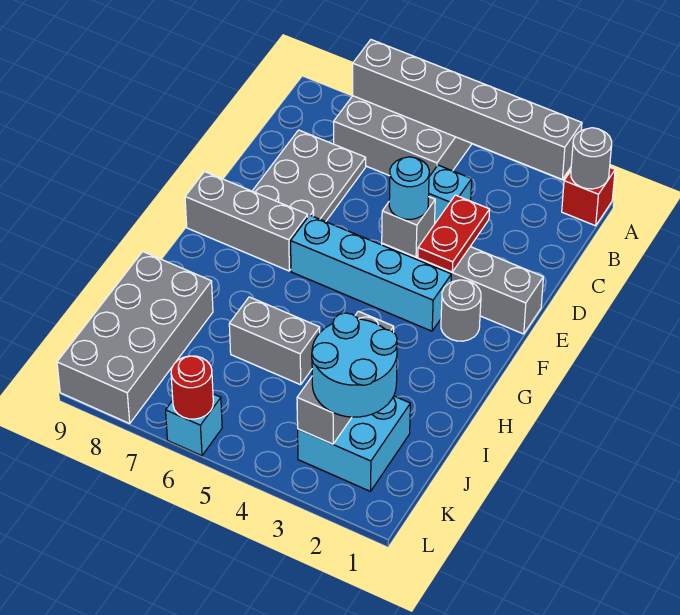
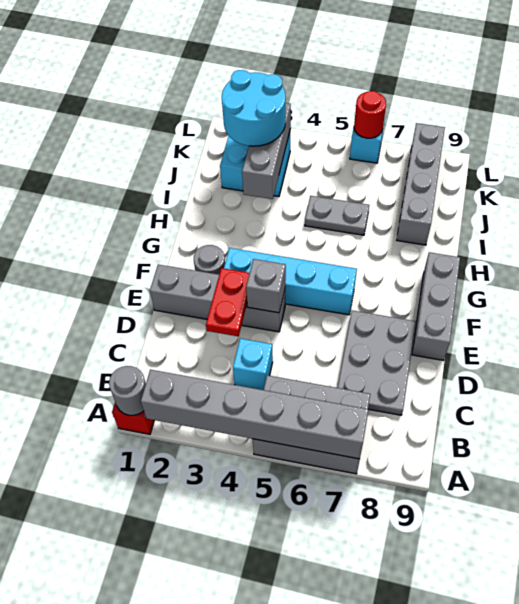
cyan round brick E4 level 3 -> none
grey brick F7:F9 level 1 -> grey brick E9:G9 level 1
grey brick I5:I6 level 1 -> grey plate I5:I6 level 1
grey brick I8:L9 level 1 -> grey brick I8:L8 level 1

